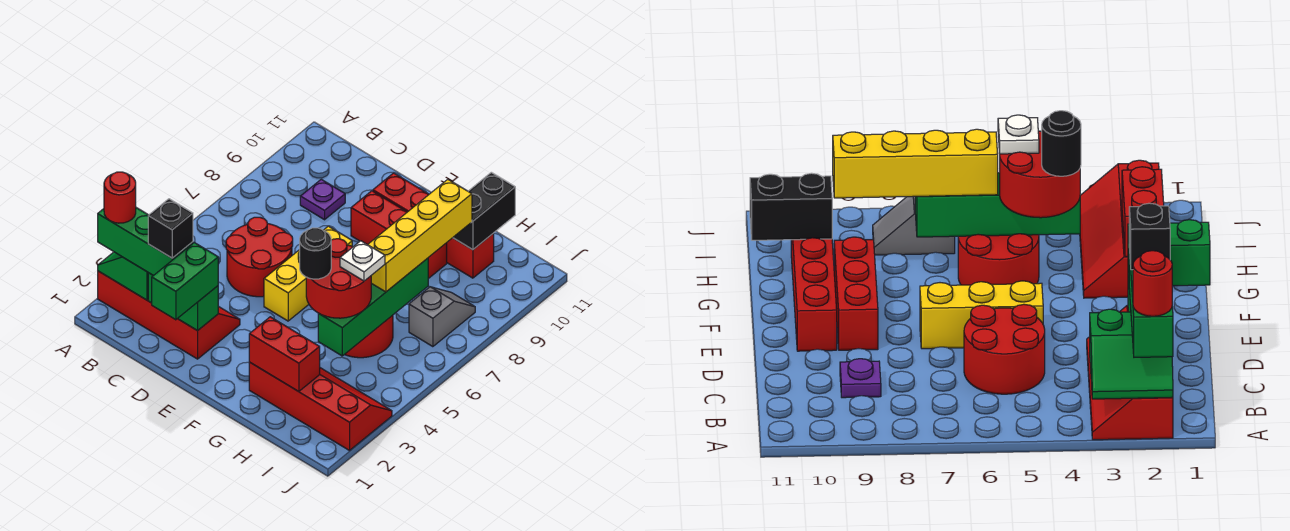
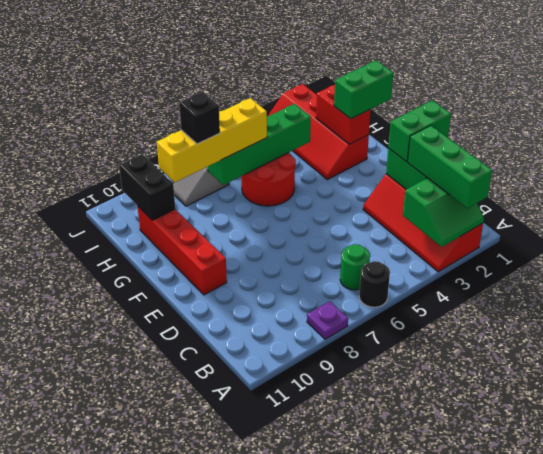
red round brick A2 level 4 -> none
none -> green round brick B6 level 1
black brick C2 level 4 -> black brick H8 level 4
red round brick C5:D6 level 1 -> none
purple plate C9 level 1 -> purple plate A8 level 1
yellow brick E5:E7 level 1 -> none
red brick E9:G9 level 1 -> none
none -> green brick G1:G2 level 3
red round brick G4:H5 level 3 -> none
black round brick G4 level 4 -> black round brick A6 level 1
white plate H5 level 4 -> none
black brick H10:H11 level 2 -> black brick H10:I10 level 2

